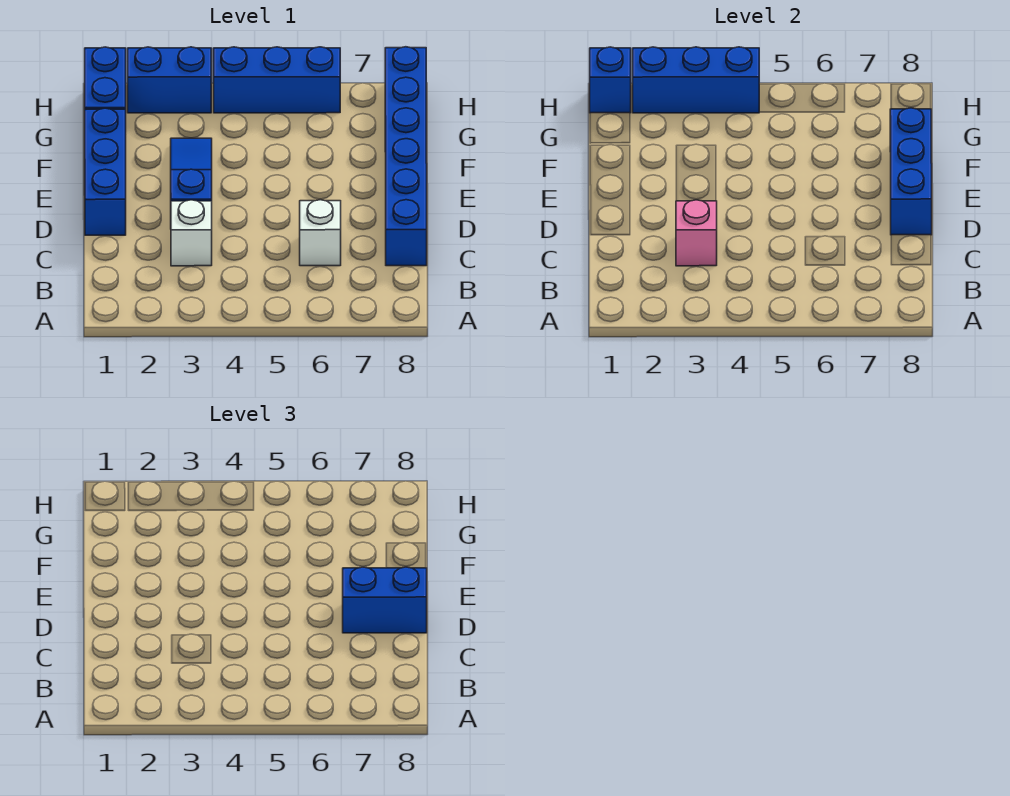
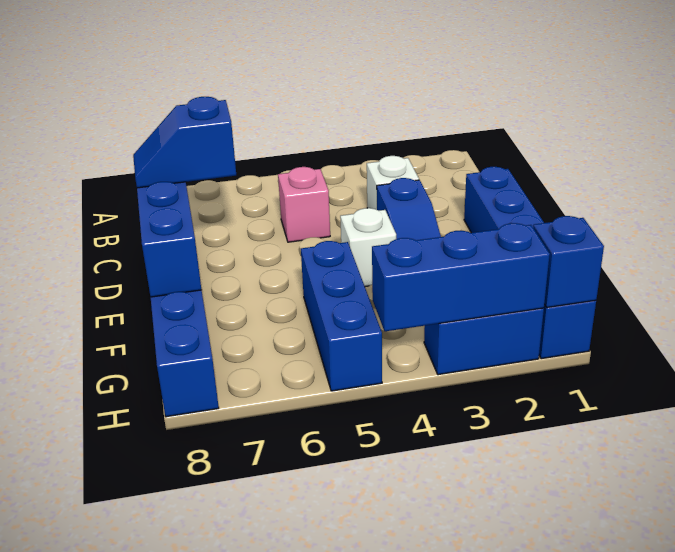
pink brick C3 level 2 -> pink brick C5 level 1
white brick C6 level 1 -> white brick E4 level 1
blue brick D7:D8 level 3 -> blue slope D7:D8 level 3 top 7
blue brick H4:H6 level 1 -> blue brick F5:H5 level 1

